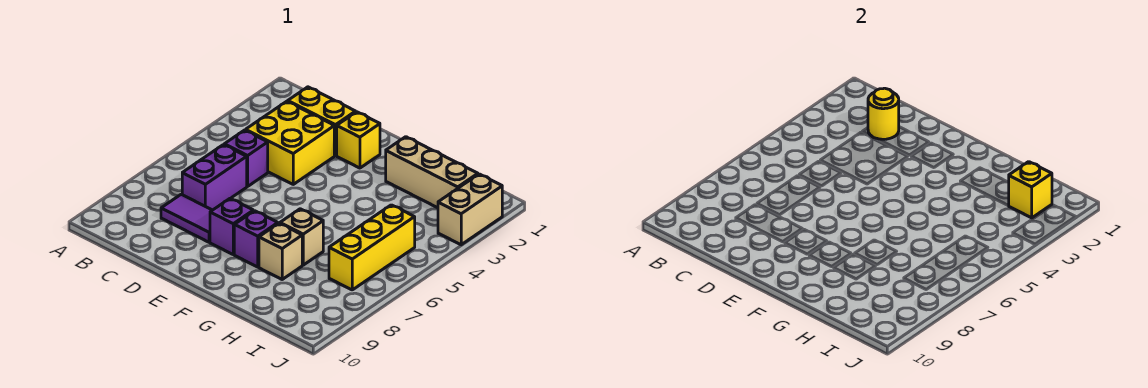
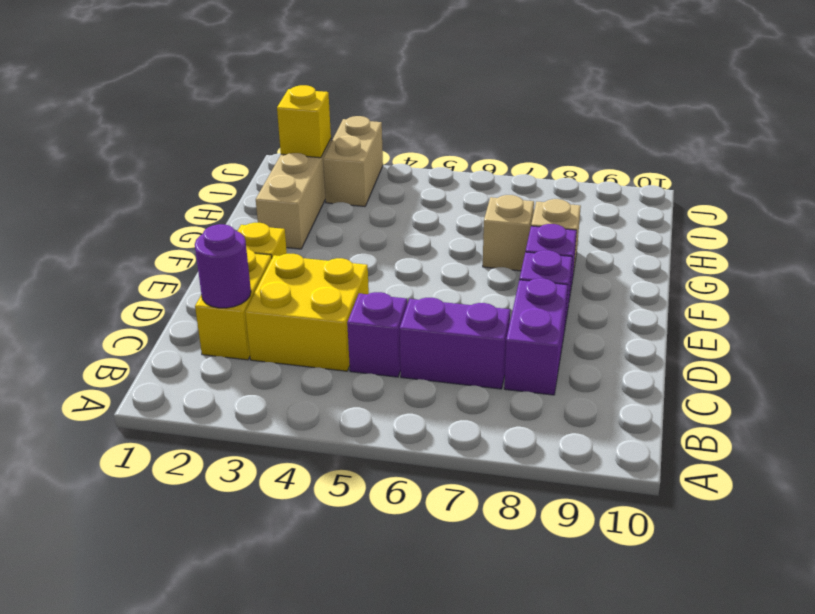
yellow round brick C2 level 2 -> purple round brick C2 level 2
purple tile C8:D8 level 1 -> purple brick C8:D8 level 1
yellow brick I5:I7 level 1 -> none
tan brick J2:J3 level 1 -> tan brick I3:J3 level 1

